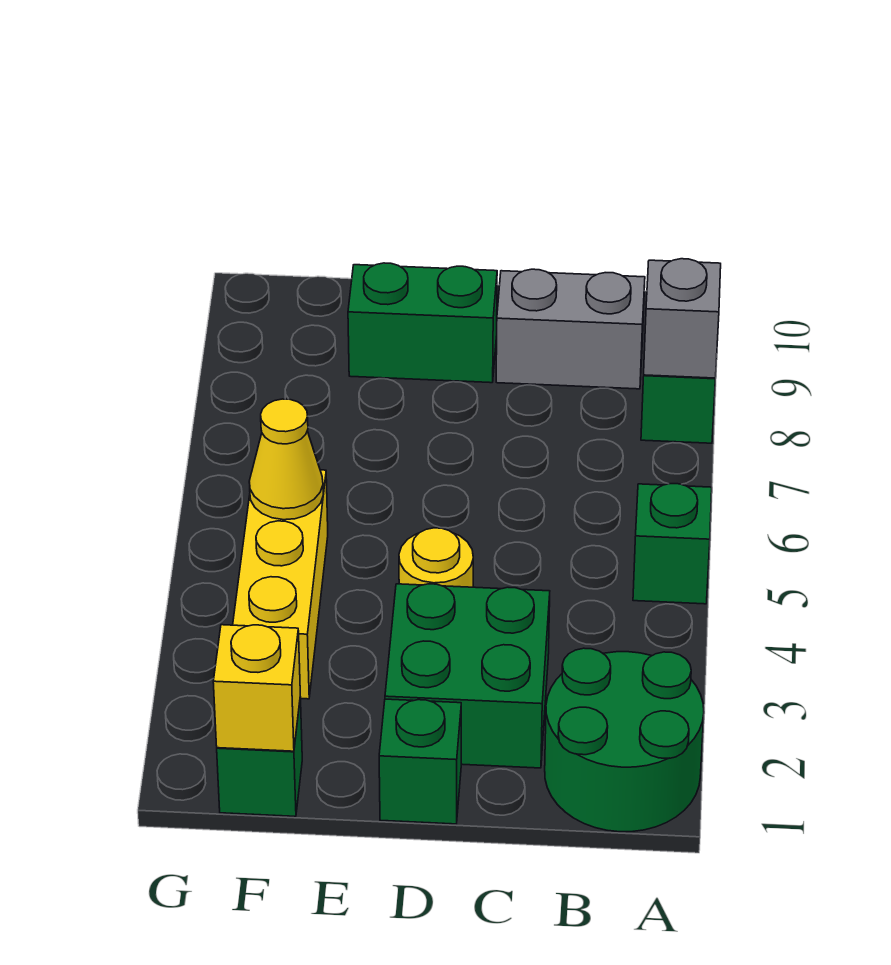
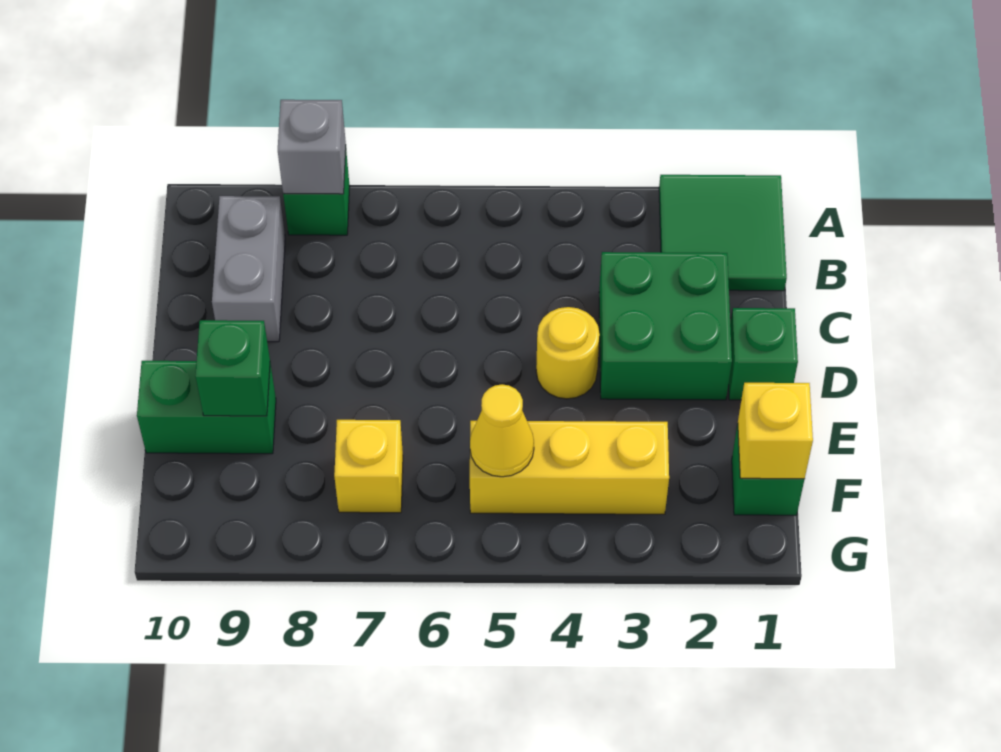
green round brick A1:B2 level 1 -> green tile A1:B2 level 1
green brick A5 level 1 -> green brick E9 level 2
green brick D9:E9 level 1 -> green brick E9:E10 level 1
none -> yellow brick F7 level 1

